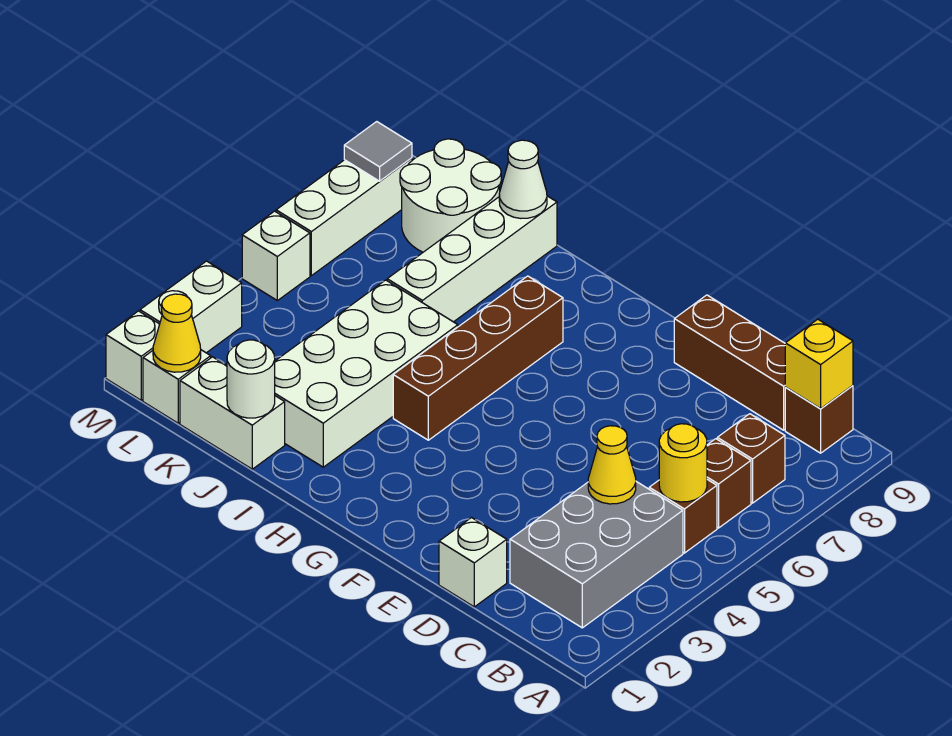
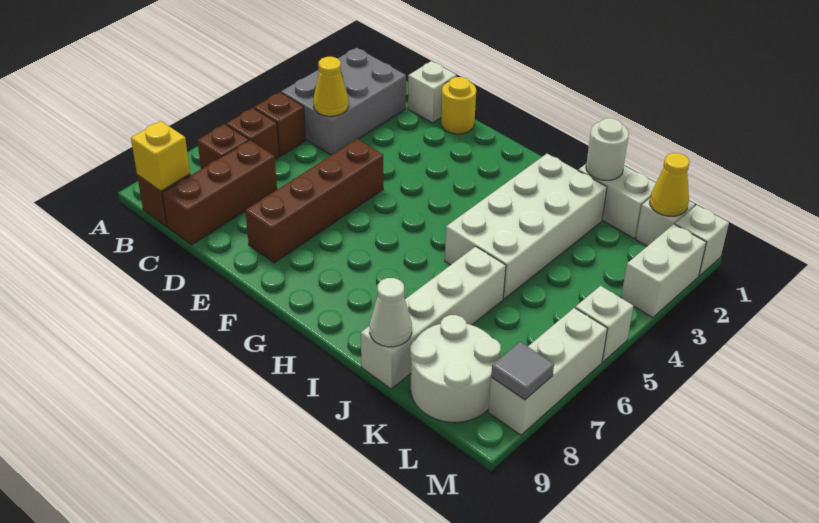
yellow round brick B5 level 2 -> yellow round brick E1 level 1
brown brick C9:E9 level 1 -> brown brick C7:C9 level 1
brown brick H4:H7 level 1 -> brown brick E5:E8 level 1

